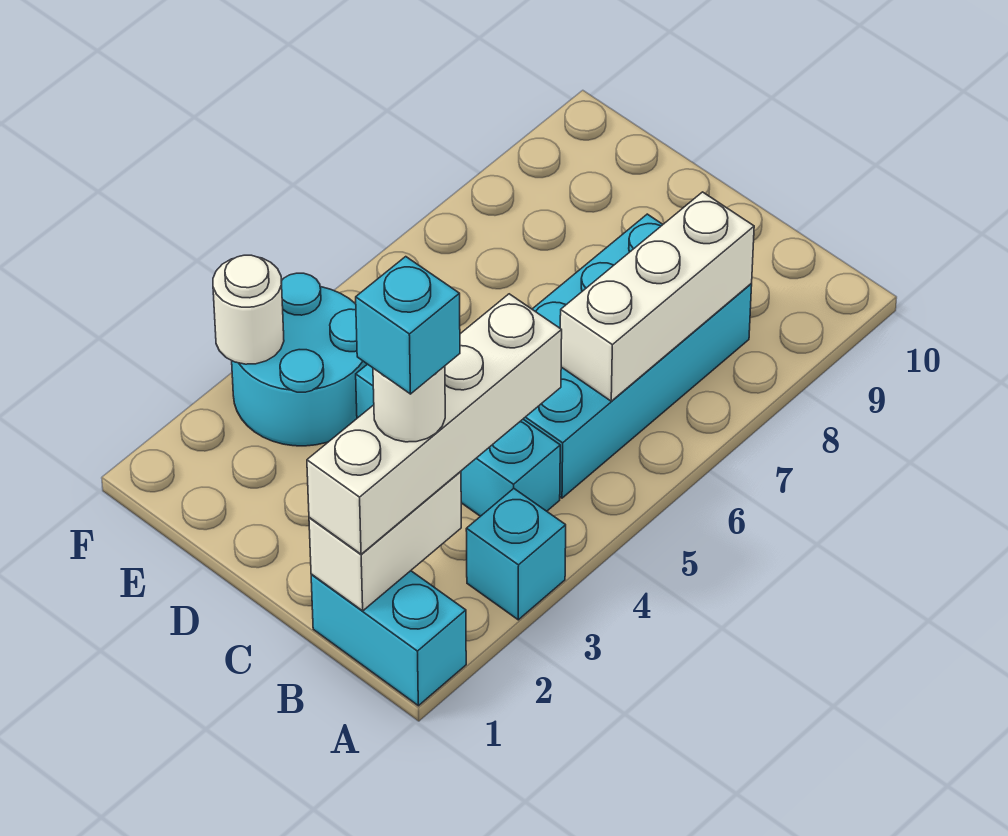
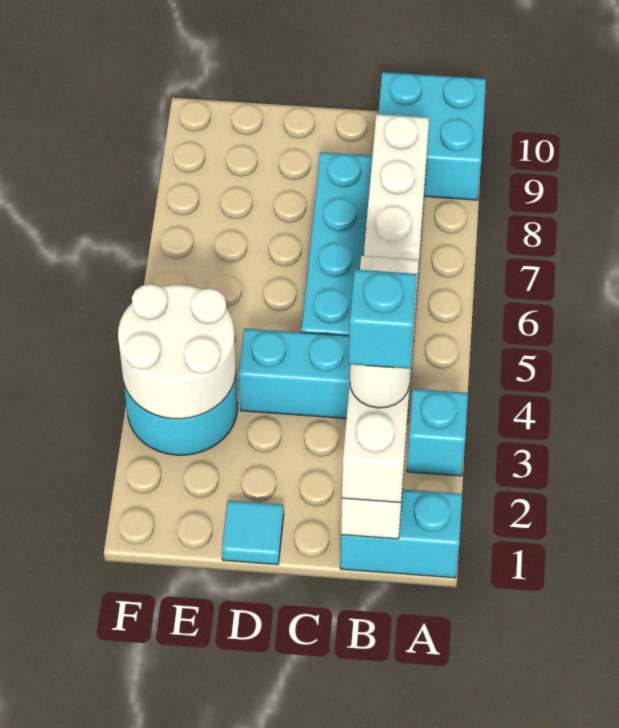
none -> cyan brick A9:B10 level 1
none -> cyan tile D1 level 1
white round brick F3 level 2 -> white round brick E3:F4 level 2

